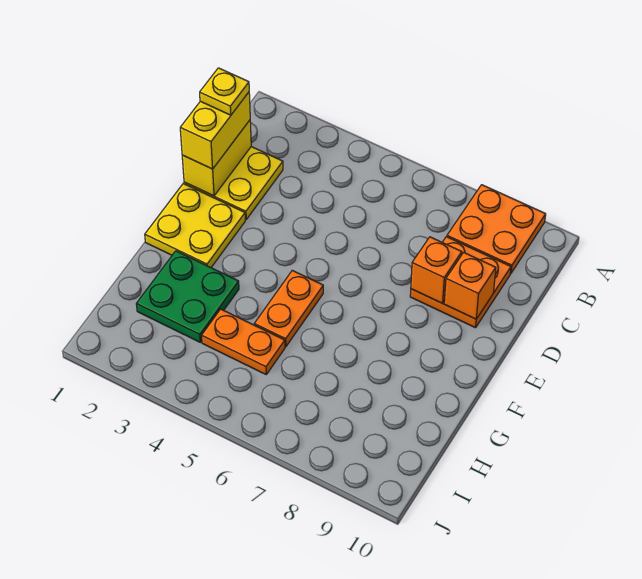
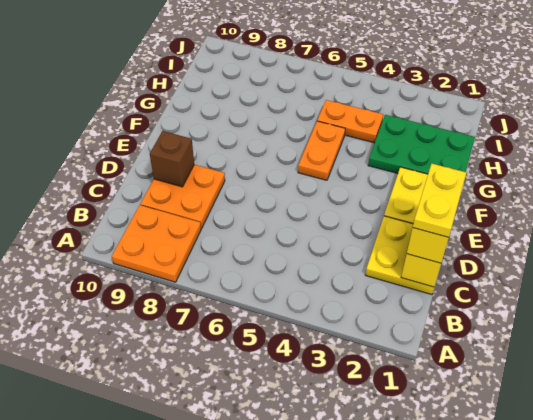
yellow plate C1 level 4 -> yellow plate C1:D1 level 4
orange brick D8 level 2 -> none
orange brick D9 level 2 -> brown brick D9 level 2
green plate G2:H3 level 1 -> green plate G1:H3 level 1

